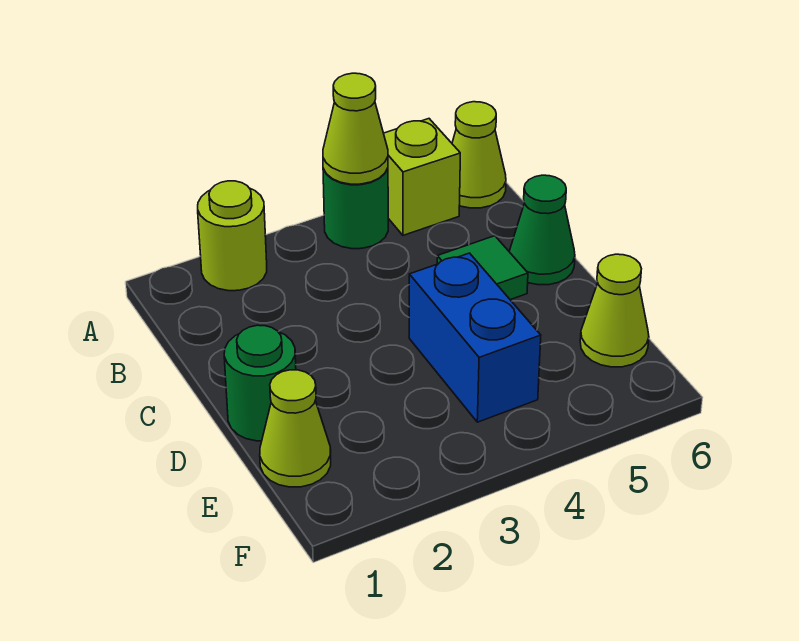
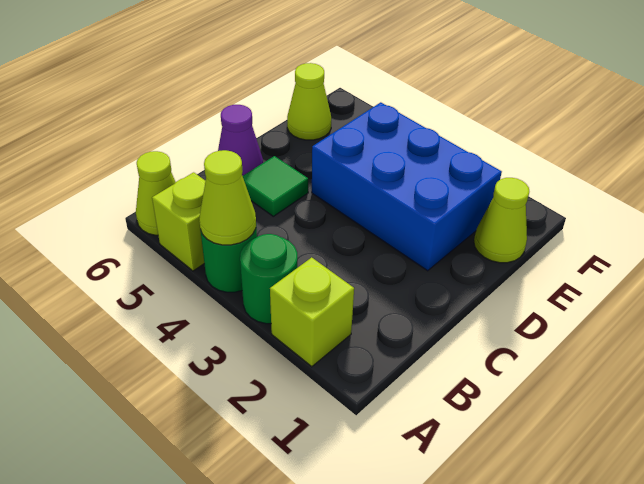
lime round brick A2 level 1 -> lime brick A2 level 1
green cone C6 level 1 -> purple cone C6 level 1
green round brick D1 level 1 -> green round brick A3 level 1
blue brick D4:E4 level 1 -> blue brick D2:E4 level 1

